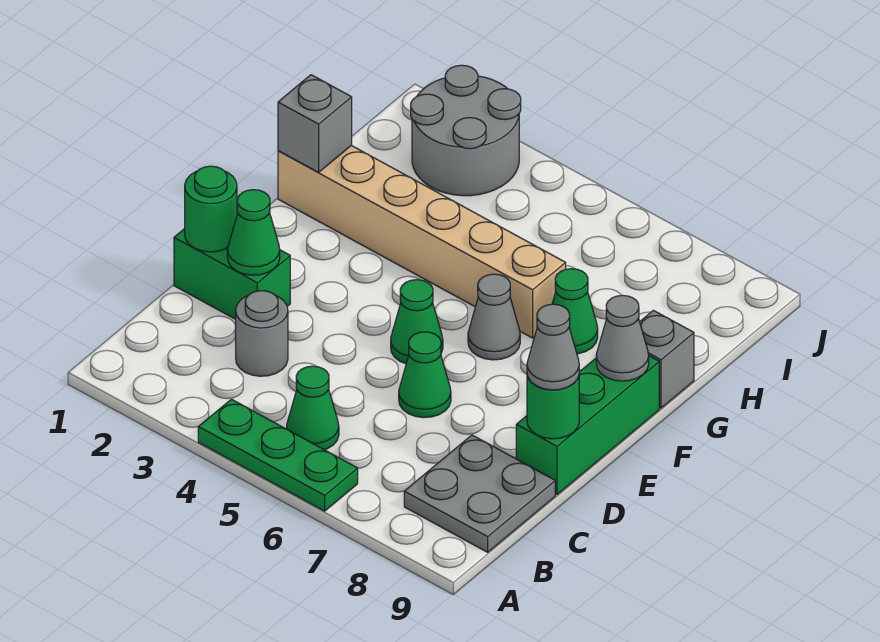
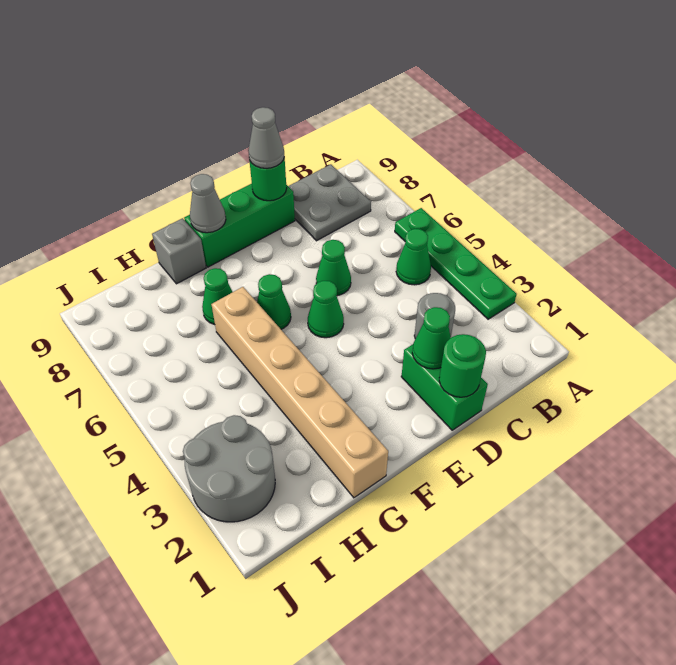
green plate A4:A6 level 1 -> green plate A3:A6 level 1
grey cone F6 level 1 -> green cone F6 level 1
grey brick G1 level 2 -> none

